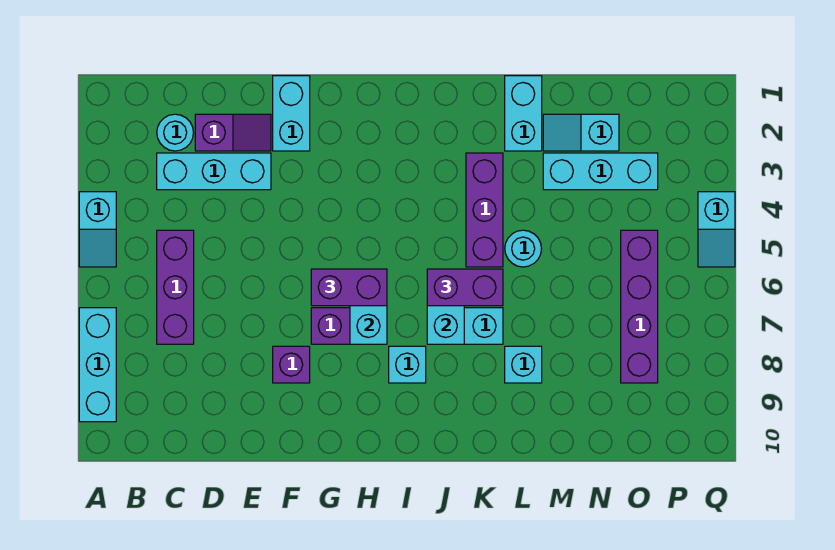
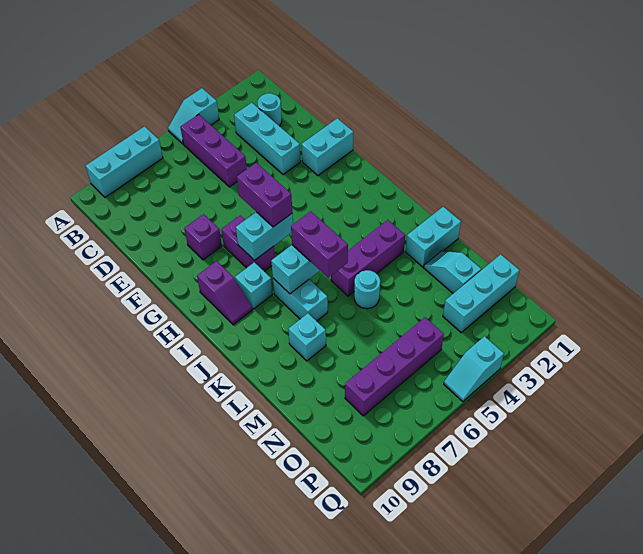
purple brick C5:C7 level 1 -> purple brick B5:D5 level 1
purple slope D2:E2 level 1 top D -> purple slope H9:I9 level 1 top H
cyan brick M3:O3 level 1 -> cyan brick O1:O3 level 1

